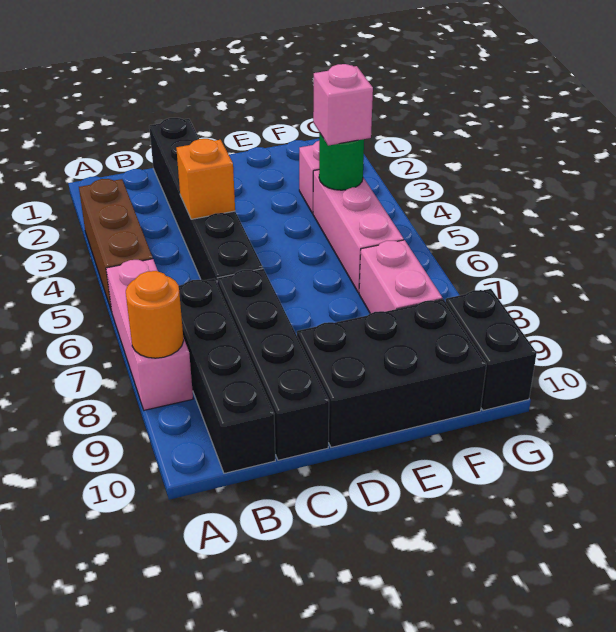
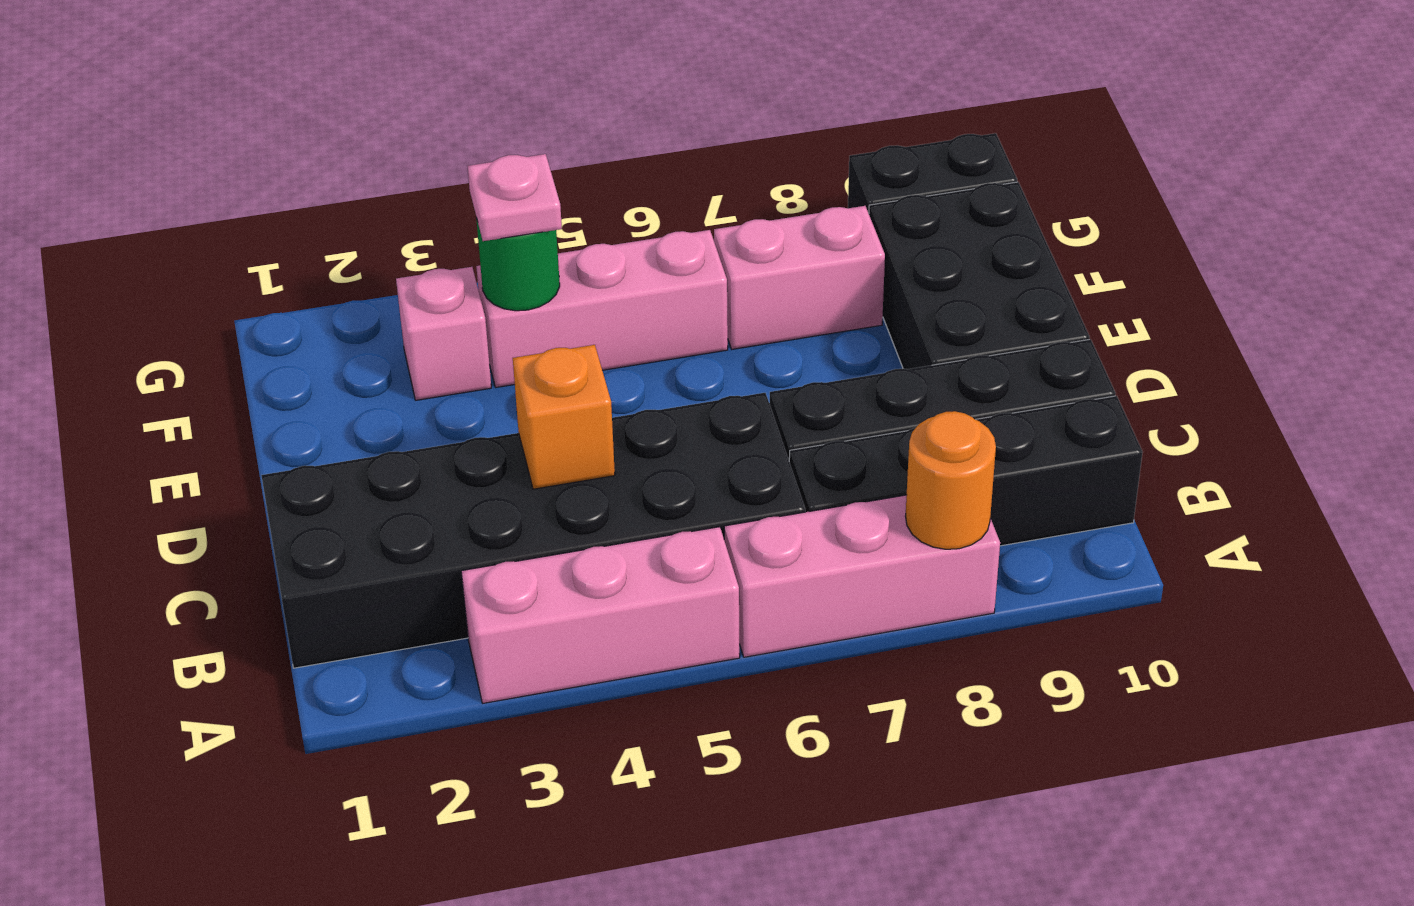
brown brick A3:A5 level 1 -> pink brick A3:A5 level 1
black brick C1:C6 level 1 -> black brick B1:C6 level 1
pink brick F4 level 3 -> pink plate F4 level 3

